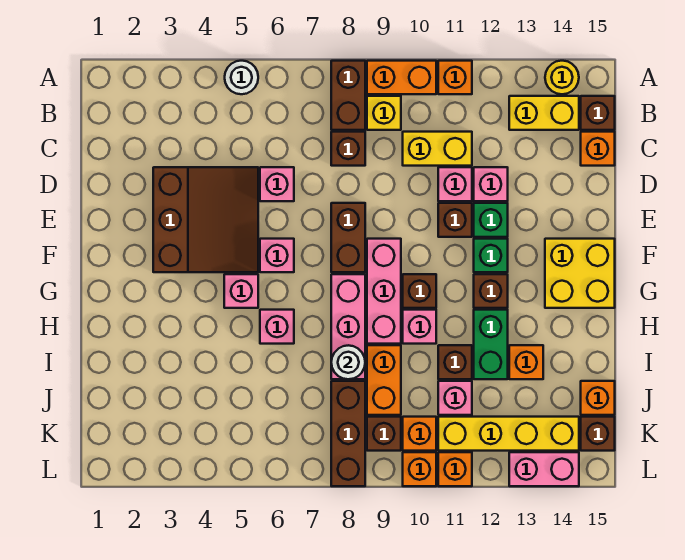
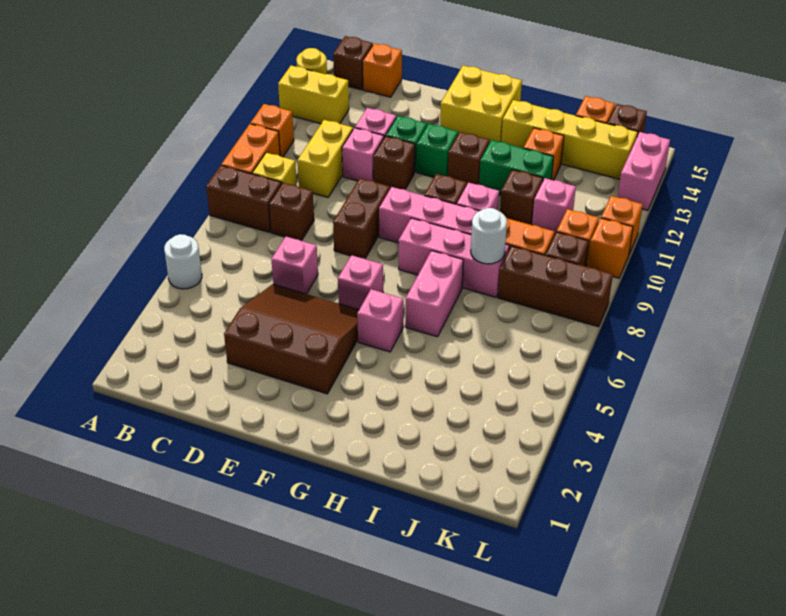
yellow brick B13:B14 level 1 -> yellow brick A13:B13 level 1
brown brick E8:F8 level 1 -> brown brick E8:E9 level 1
pink brick H6 level 1 -> pink brick H6:H7 level 1
yellow brick K11:K14 level 1 -> yellow brick H14:K14 level 1

